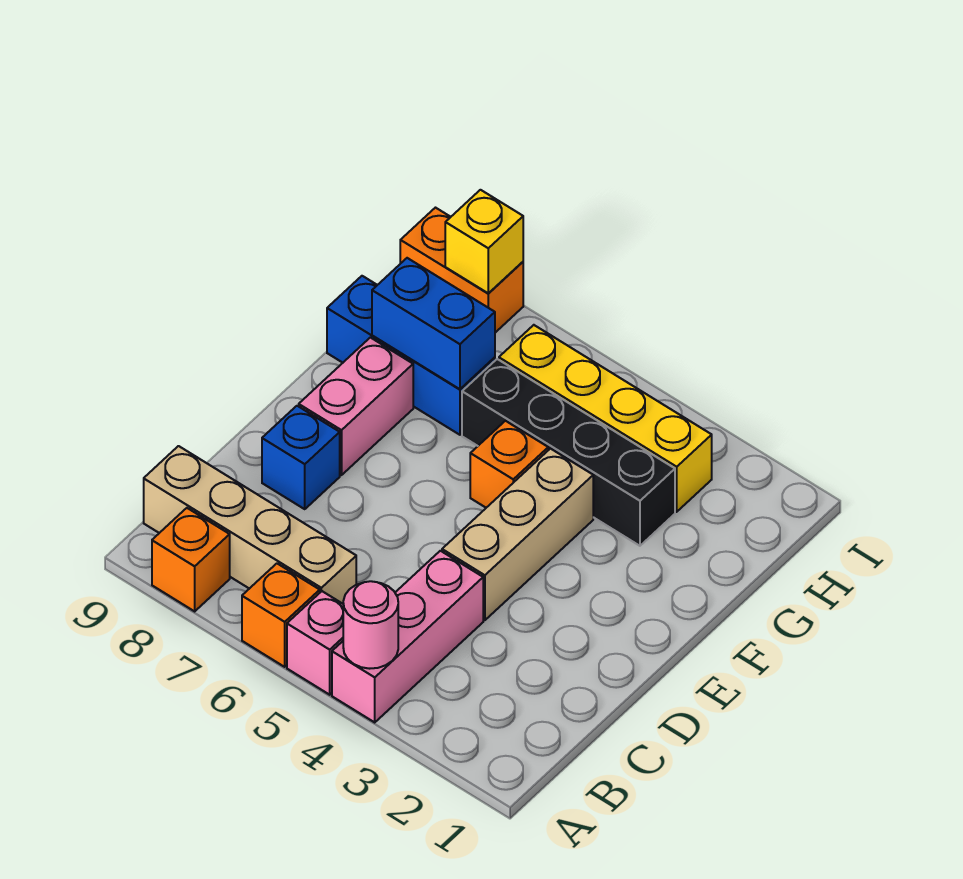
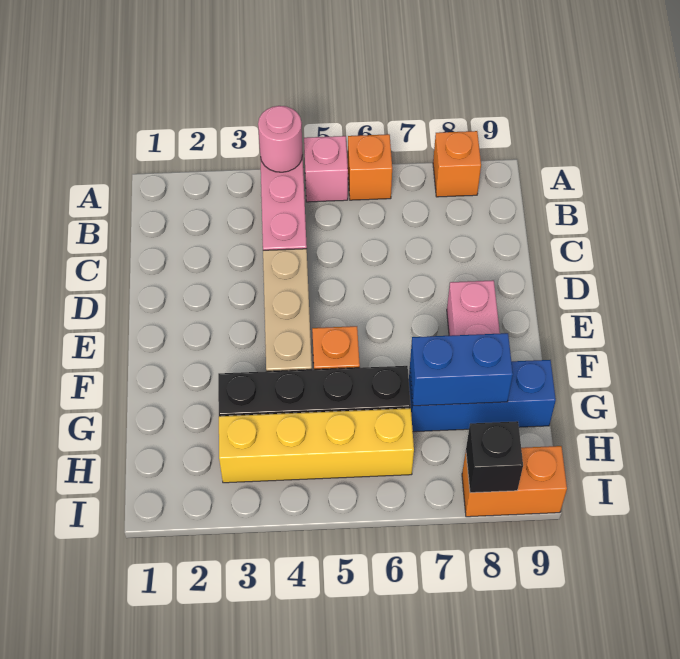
tan brick B6:B9 level 1 -> none
blue brick D8 level 1 -> none
yellow brick I8 level 2 -> black brick I8 level 2

